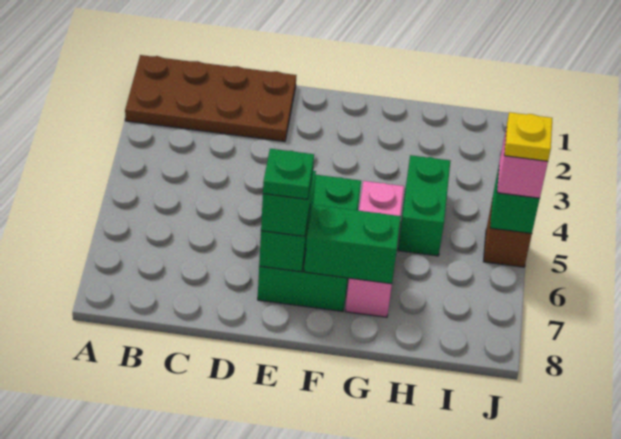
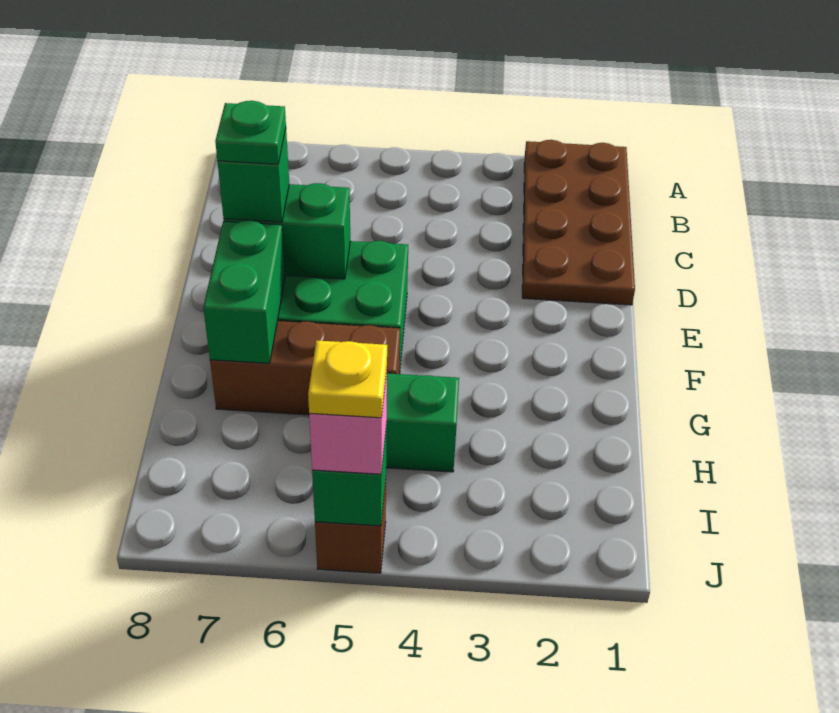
pink brick G5:G7 level 1 -> brown brick G5:G7 level 1

